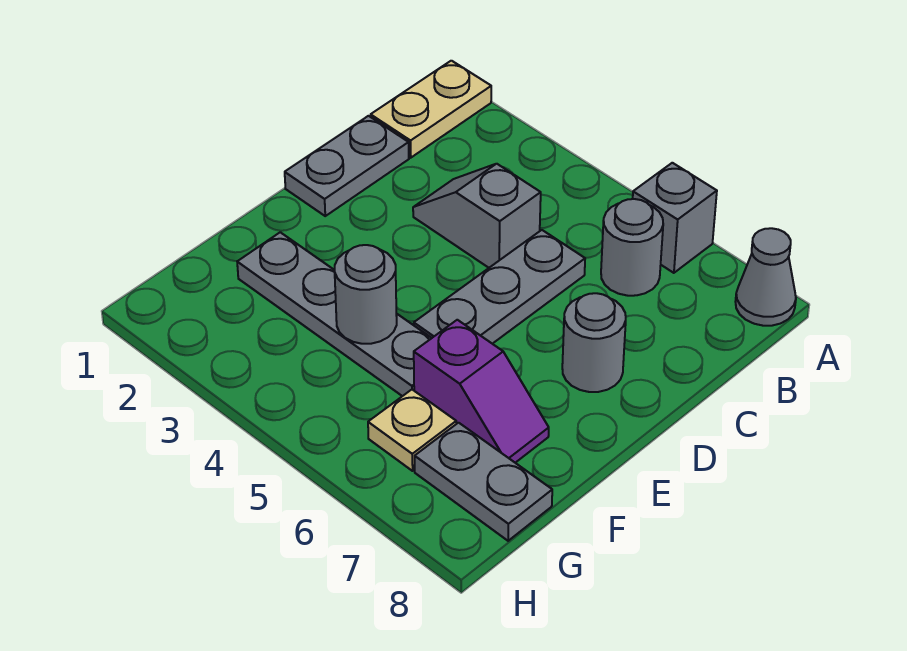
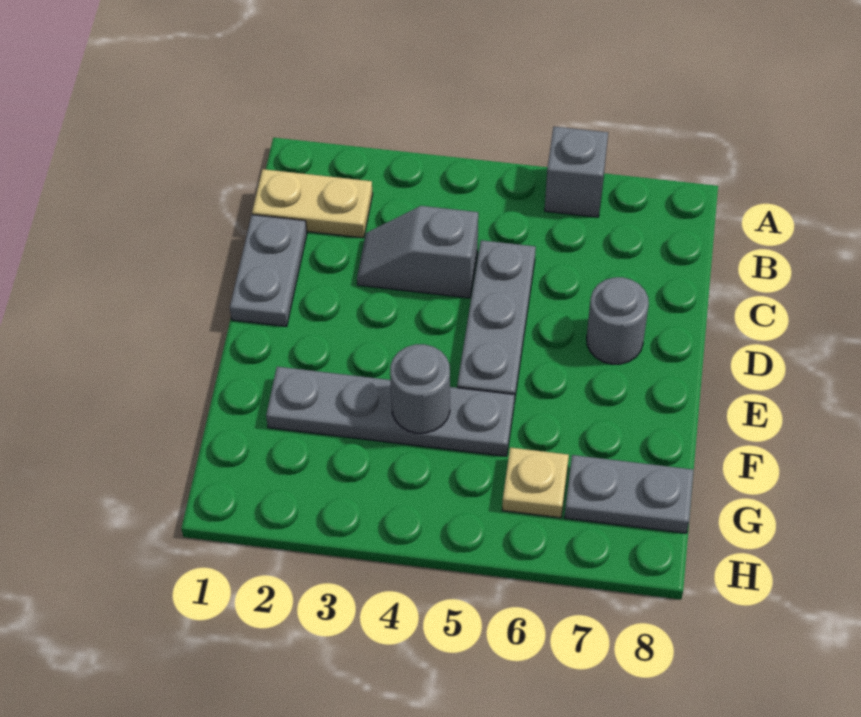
tan plate A1:B1 level 1 -> tan plate B1:B2 level 1
grey cone A8 level 1 -> none
grey round brick B6 level 1 -> none
purple slope F6:F7 level 1 top 6 -> none

